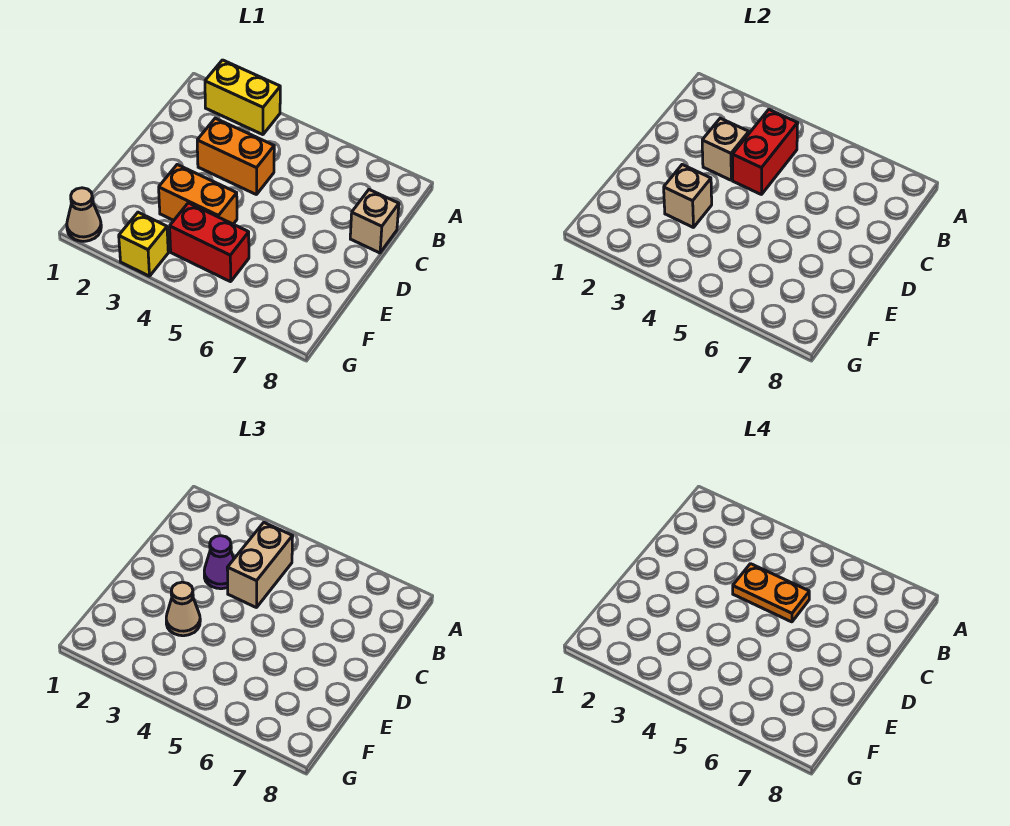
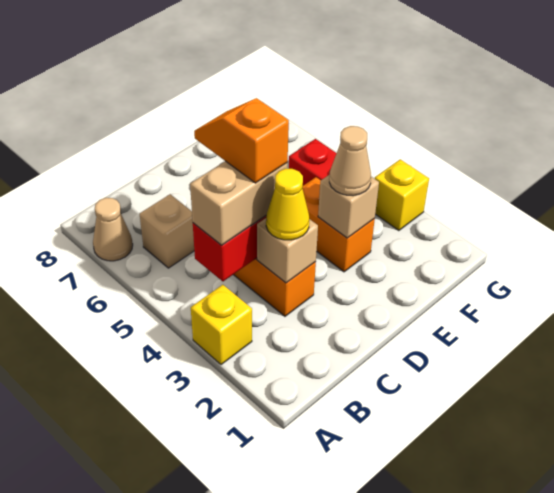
yellow brick A2:A3 level 1 -> yellow brick A3 level 1
purple cone C3 level 3 -> yellow cone C3 level 3
orange plate C4:C5 level 4 -> orange slope C4:C5 level 4 top 4
tan brick C8 level 1 -> tan brick B6 level 1
tan cone G1 level 1 -> tan cone A7 level 1

